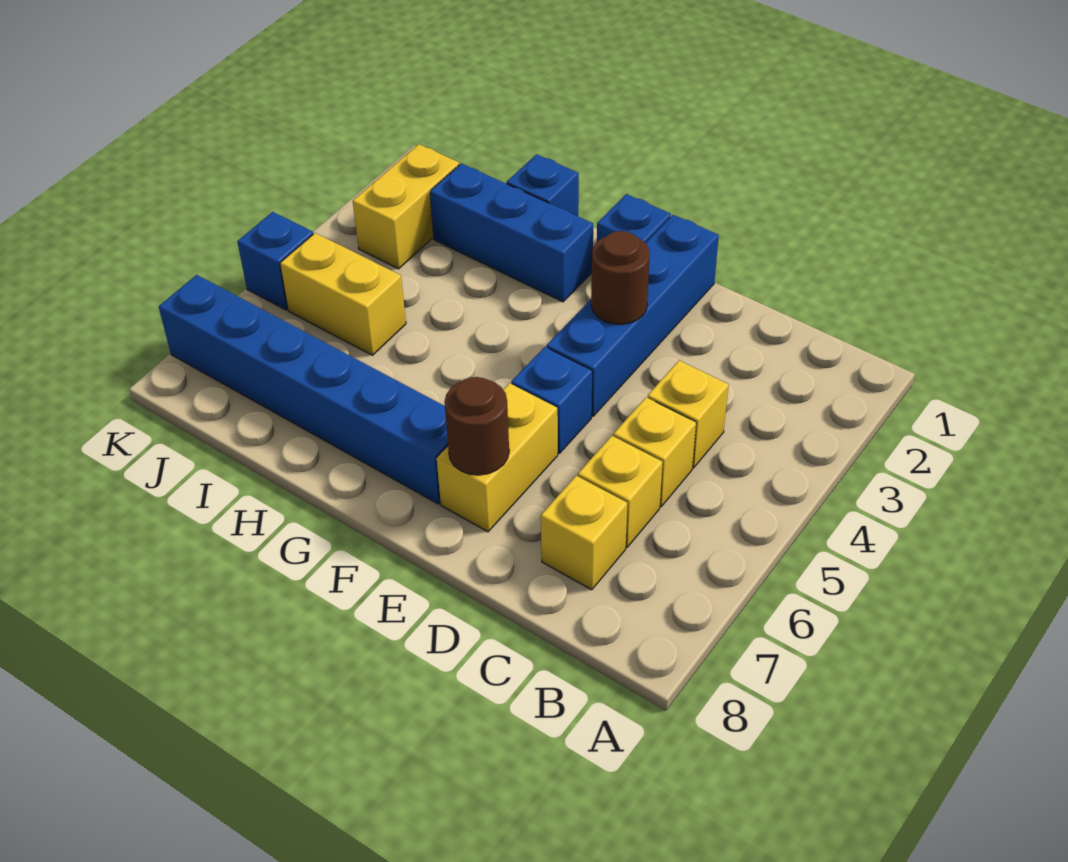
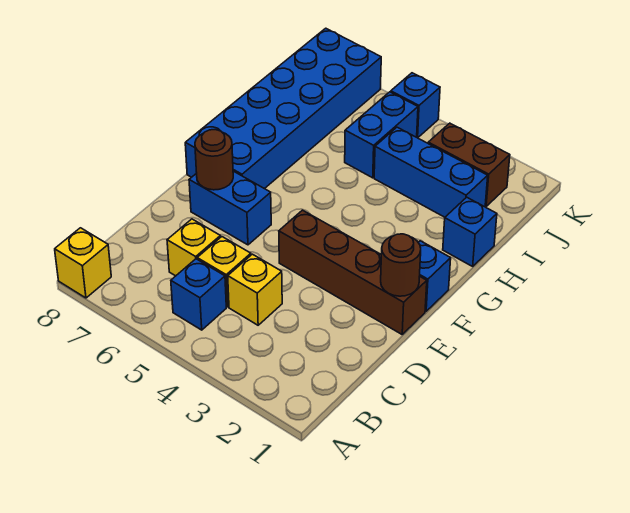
yellow brick C7 level 1 -> yellow brick A8 level 1
blue brick E1:E4 level 1 -> brown brick E1:E4 level 1
brown round brick E3 level 2 -> brown round brick E1 level 2
blue brick E5 level 1 -> blue brick B5 level 1
yellow brick E6:E7 level 1 -> blue brick E6:E7 level 1
blue brick F7:K7 level 1 -> blue brick F7:K8 level 1
blue brick G2:I2 level 1 -> blue brick I2:I4 level 1
yellow brick I5:J5 level 1 -> blue brick I5:J5 level 1
yellow brick J2:J3 level 1 -> brown brick J2:J3 level 1

